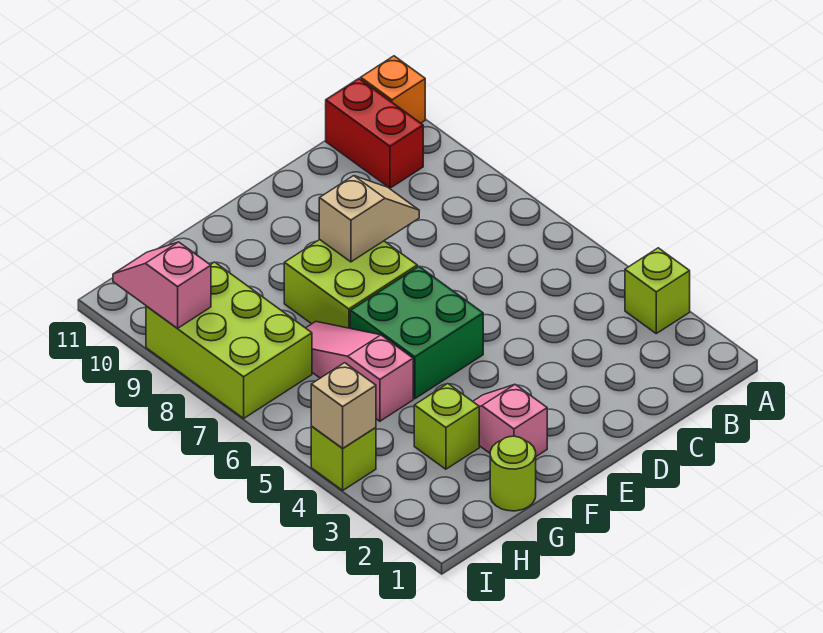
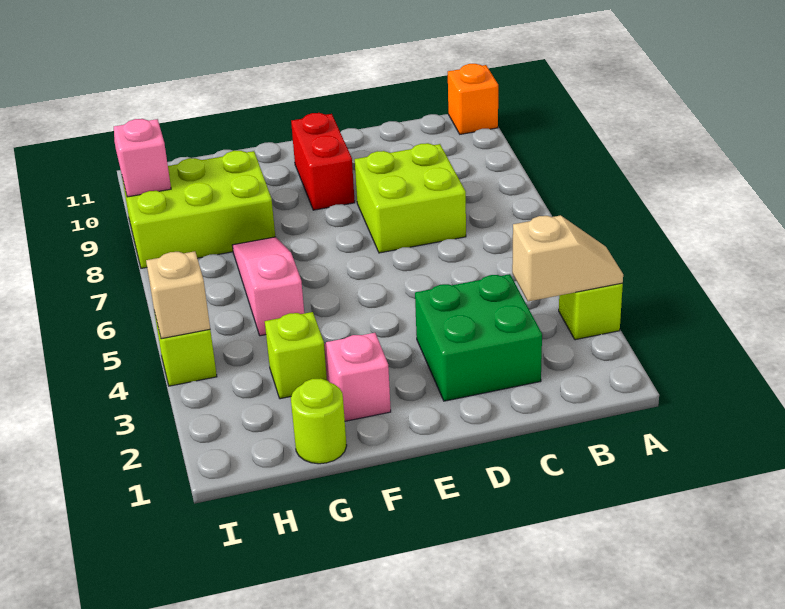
red brick B10:B11 level 1 -> red brick E9:E10 level 1
tan slope D8:E8 level 2 top E -> tan slope A3:B3 level 2 top B
green brick E5:F6 level 1 -> green brick C2:D3 level 1
lime brick E7:F8 level 1 -> lime brick C7:D8 level 1
lime brick H7:I9 level 1 -> lime brick G8:I9 level 1

